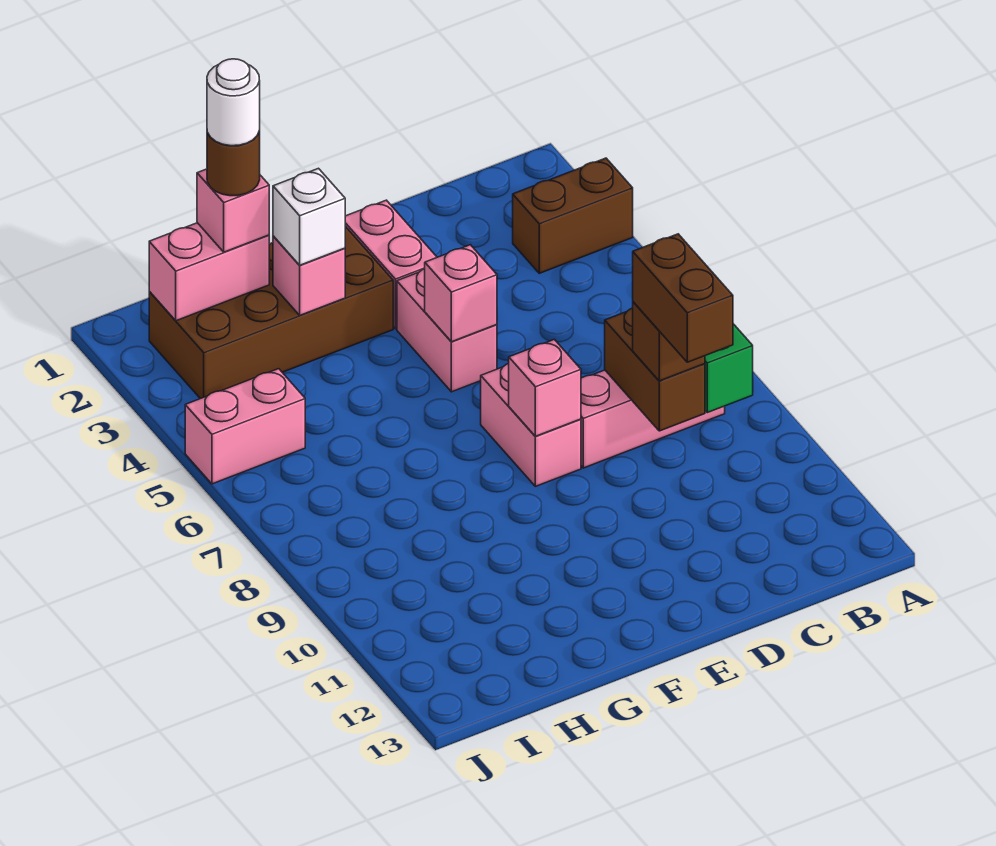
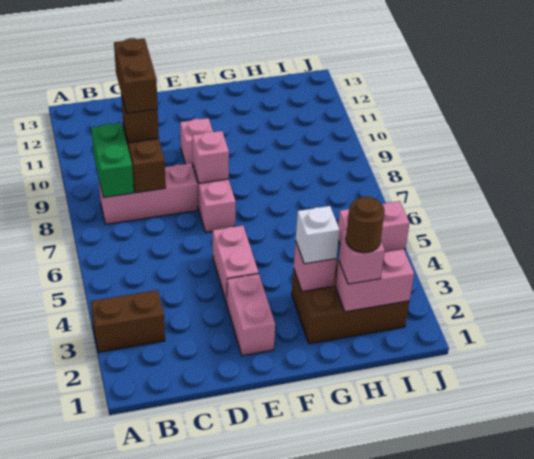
pink brick E5 level 2 -> pink brick E10 level 1
brown brick F2:I3 level 1 -> brown brick G2:I3 level 1
white round brick H2 level 5 -> none

